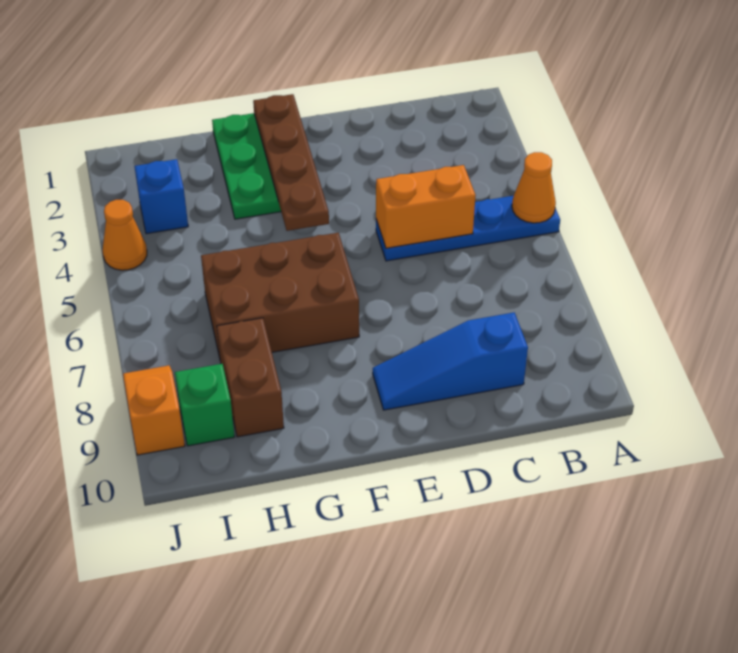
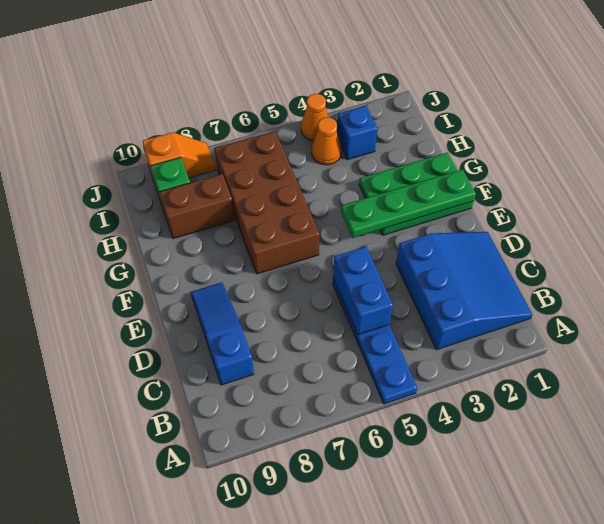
orange cone A5 level 2 -> orange cone I4 level 1
none -> blue slope B1:D3 level 1 top 3
orange brick C5:D5 level 2 -> blue brick C5:D5 level 2
brown plate F1:F4 level 2 -> green plate F1:F4 level 2
brown brick F6:H7 level 1 -> brown brick F6:I7 level 1

